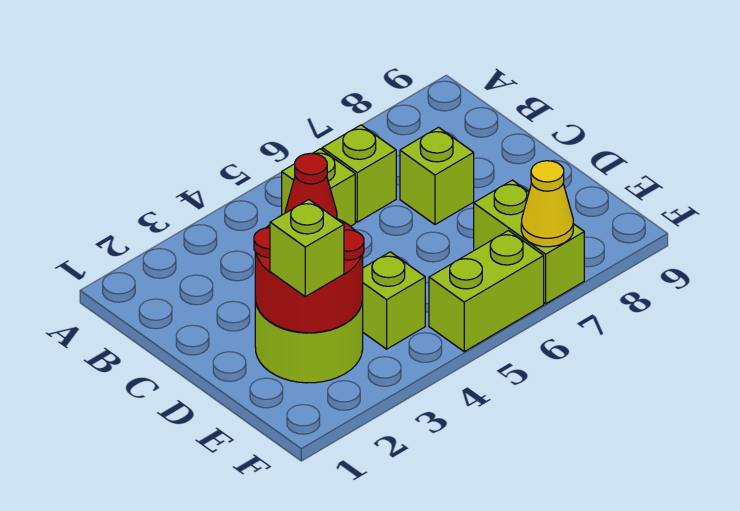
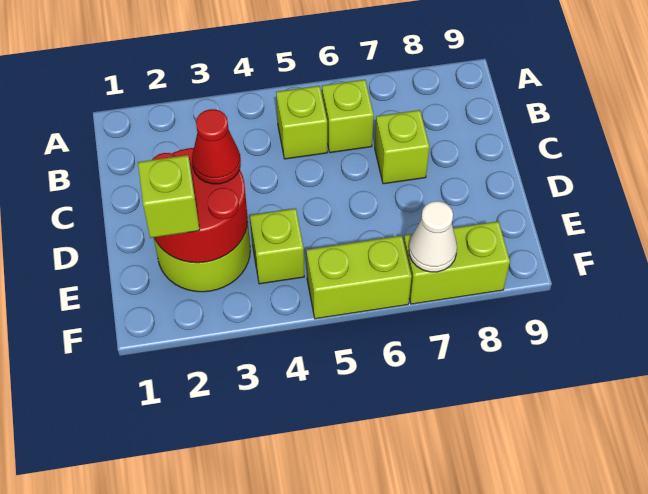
lime brick E7:F7 level 1 -> lime brick F7:F8 level 1
yellow cone F7 level 2 -> white cone F7 level 2

